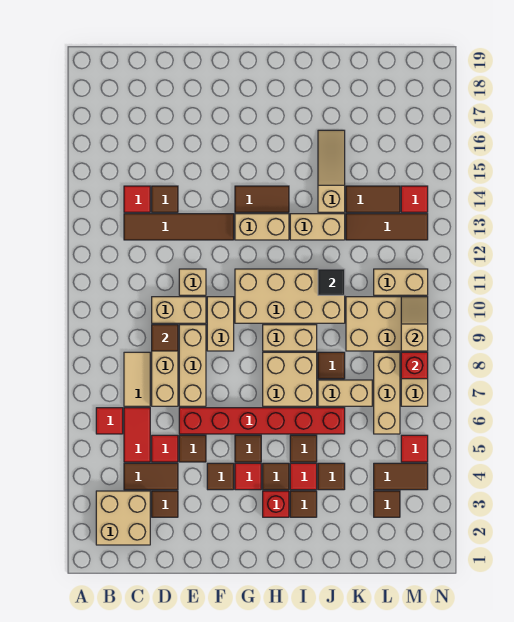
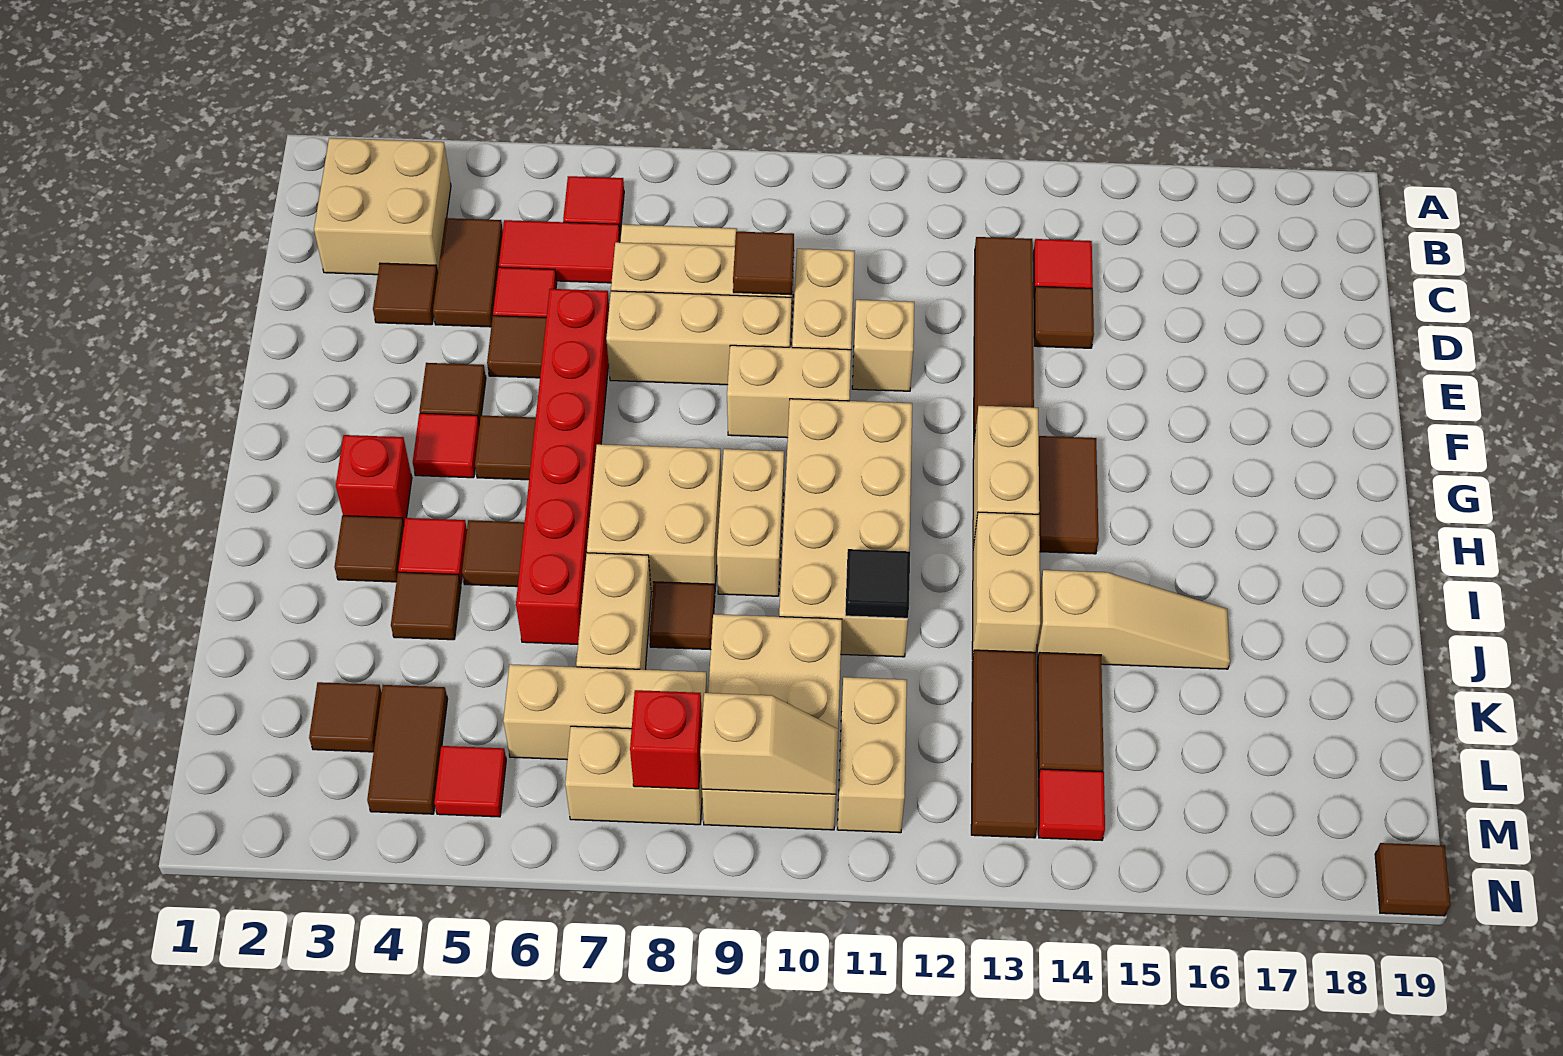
brown tile H4 level 1 -> brown tile N19 level 1

